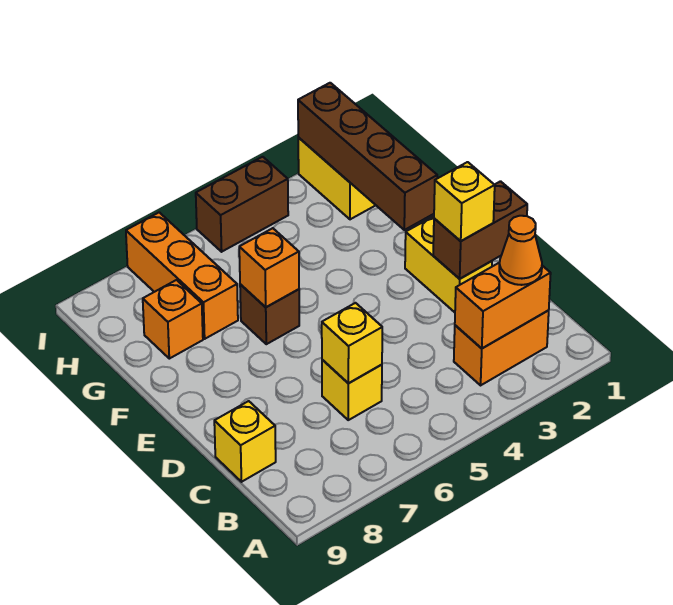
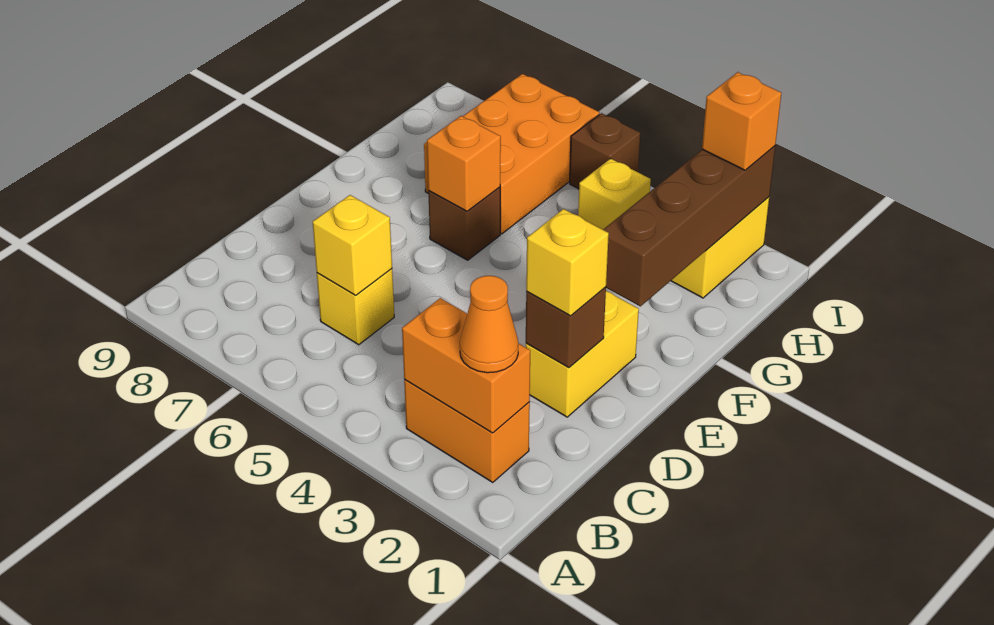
yellow brick C9 level 1 -> yellow brick H4 level 1
brown brick D1:D2 level 2 -> brown brick D2 level 2
orange brick G7:I7 level 1 -> orange brick G6:I7 level 1
orange brick G8 level 1 -> orange brick I2 level 3
brown brick I4:I5 level 1 -> brown brick I5 level 1

